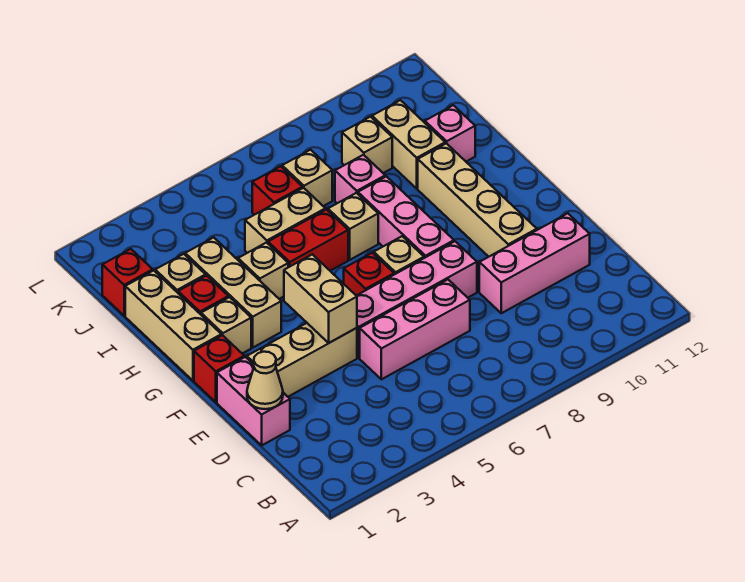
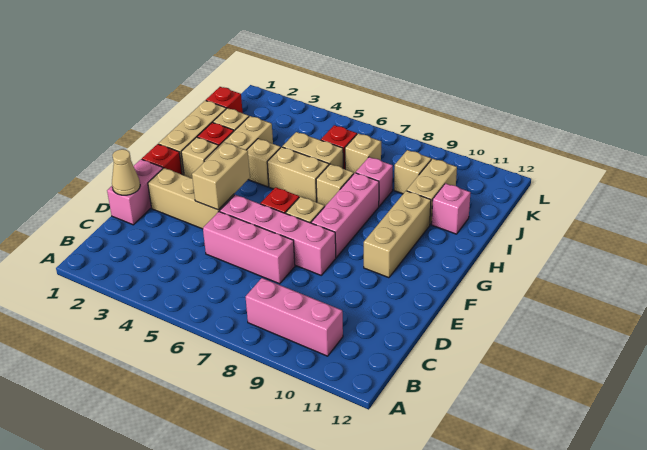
pink brick D9:D11 level 1 -> pink brick B8:B10 level 1
tan brick E10:H10 level 1 -> tan brick F10:H10 level 1
red brick H5:H6 level 1 -> tan brick H5:H6 level 1

